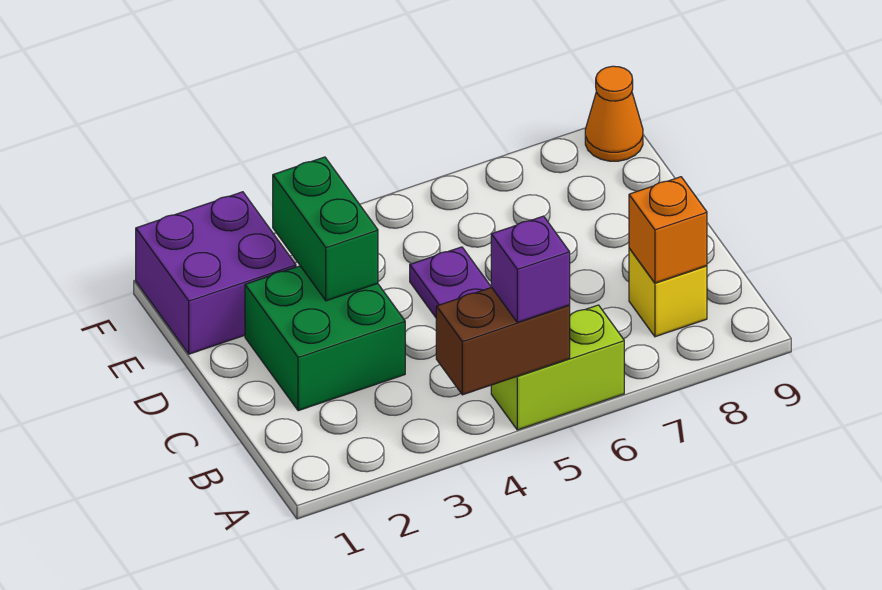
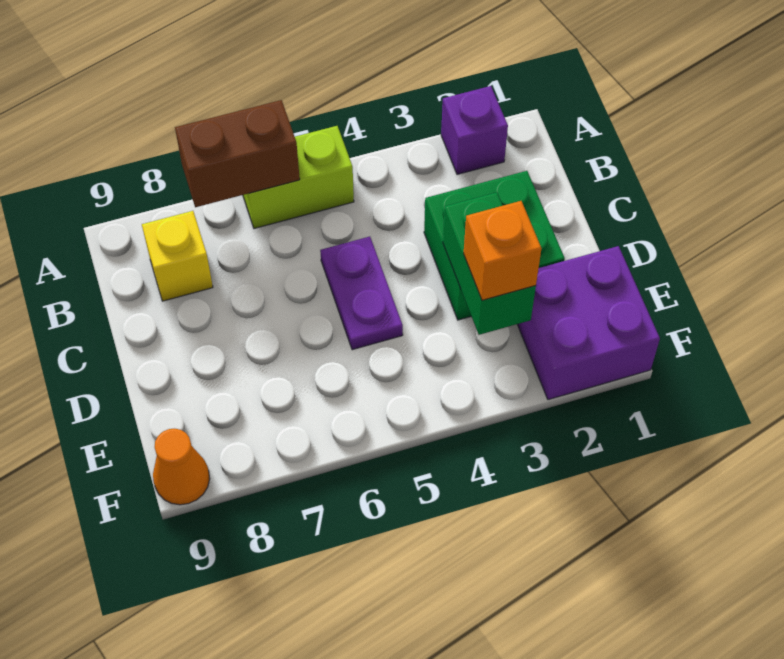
brown brick A4:A5 level 2 -> brown brick A6:A7 level 2
purple brick A5 level 3 -> purple brick A2 level 1
orange brick B8 level 2 -> orange brick E3 level 3

